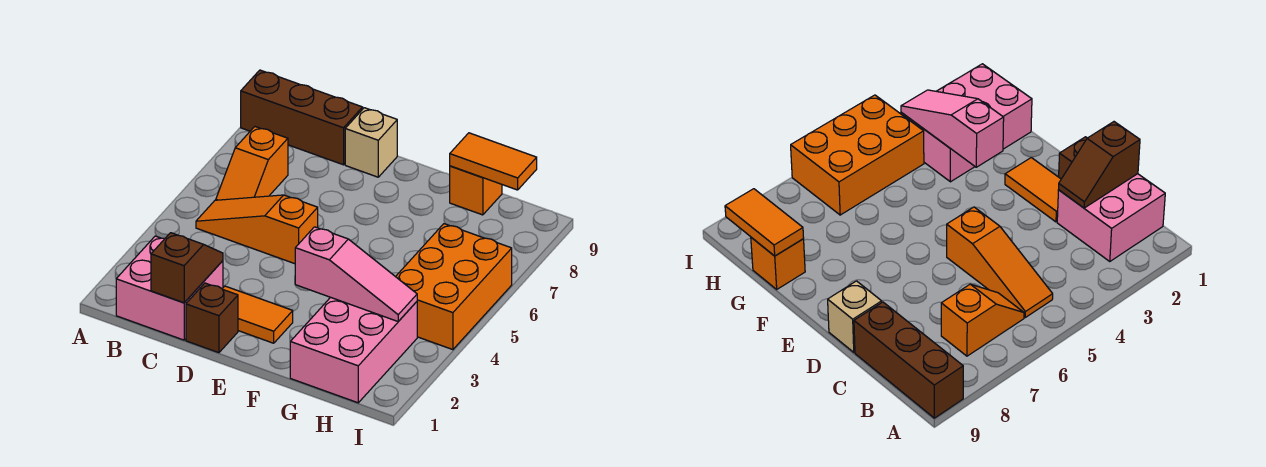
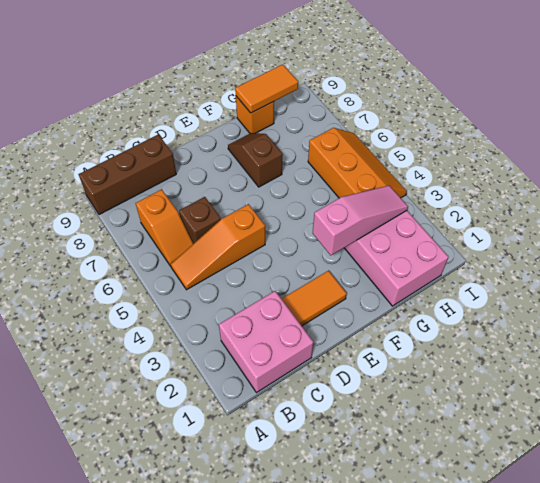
brown slope C1:C2 level 2 top 1 -> brown slope F7:F8 level 1 top 7
brown brick D1 level 1 -> brown brick C6 level 1
tan brick D9 level 1 -> none
orange brick H4:I6 level 1 -> orange slope H4:I6 level 1 top H

